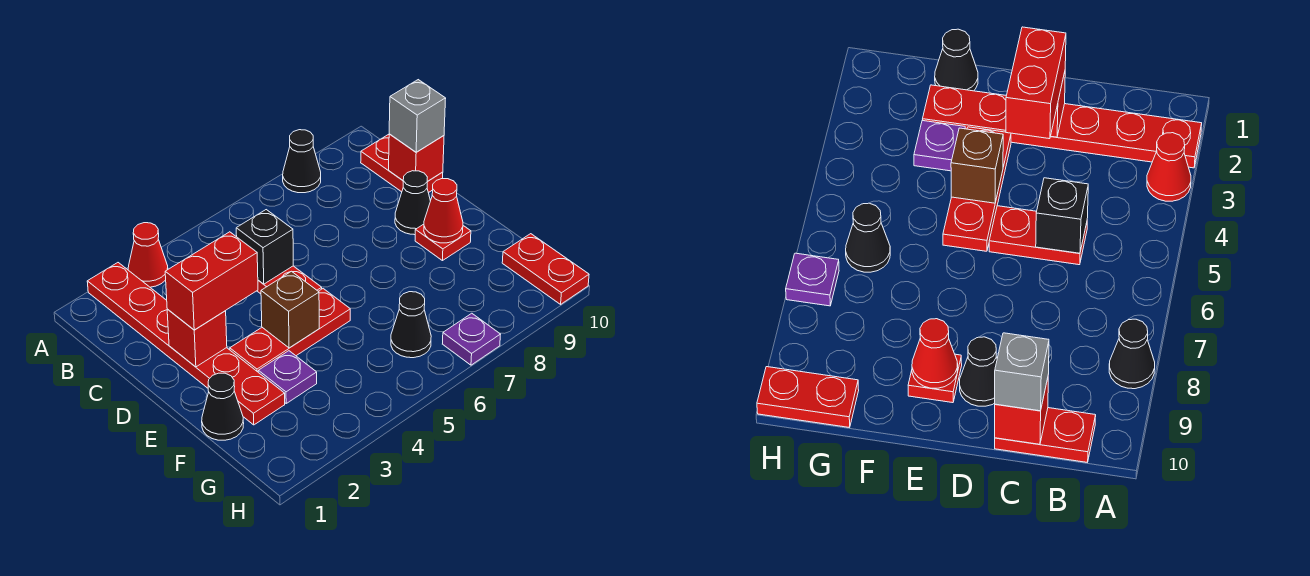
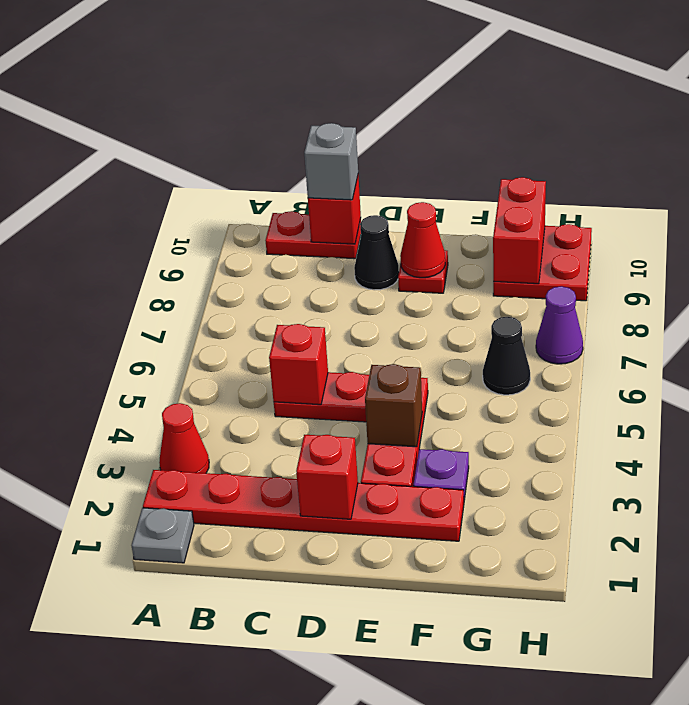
none -> grey plate A1 level 1
black cone A8 level 1 -> none
black brick C5 level 2 -> red brick C5 level 2
red brick D2:D3 level 3 -> red brick G9:G10 level 2
black cone F1 level 1 -> none
red plate G10:H10 level 1 -> red plate G9:H10 level 1
purple plate H7 level 1 -> purple cone H7 level 1

